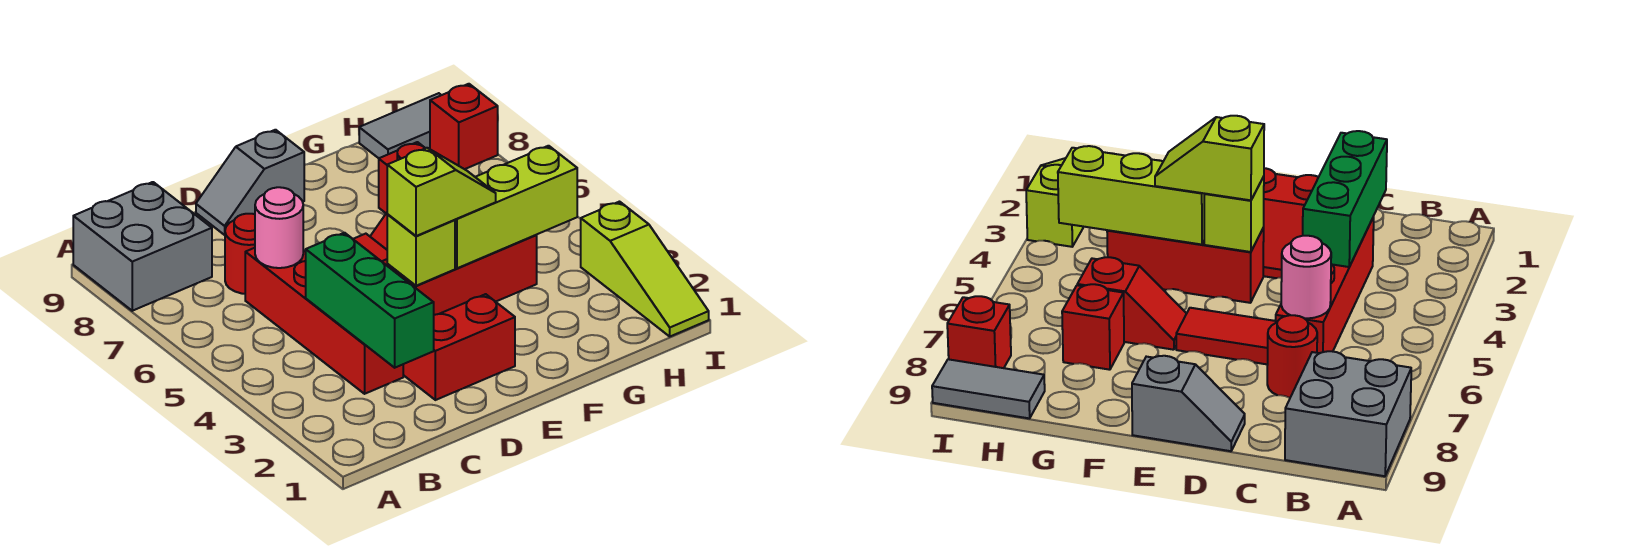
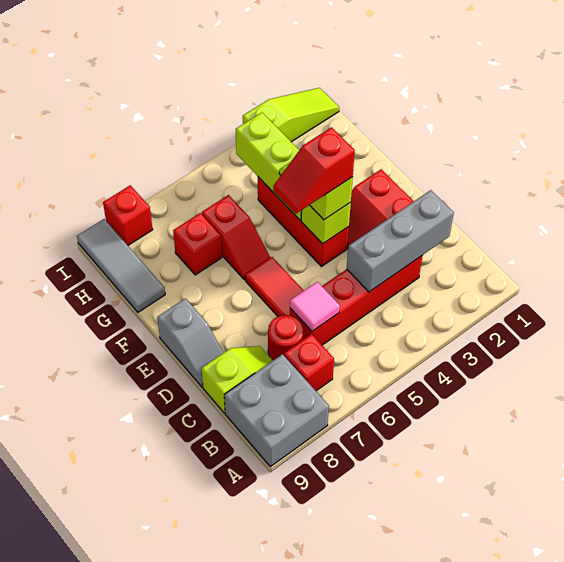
none -> red brick B7 level 1
green brick C2:C4 level 2 -> grey brick C2:C4 level 2
pink round brick C6 level 2 -> pink tile C6 level 2
none -> lime slope C8:C9 level 1 top 9
none -> red slope E4:E5 level 4 top 4
grey tile H9:I9 level 1 -> grey tile G9:I9 level 1

